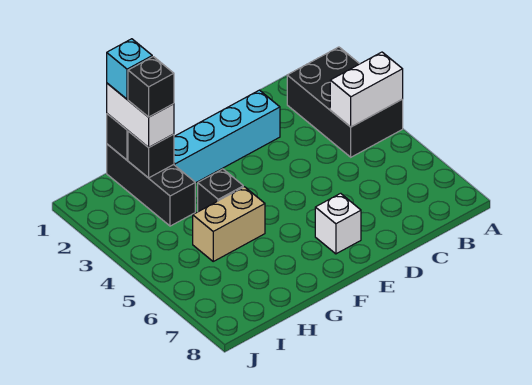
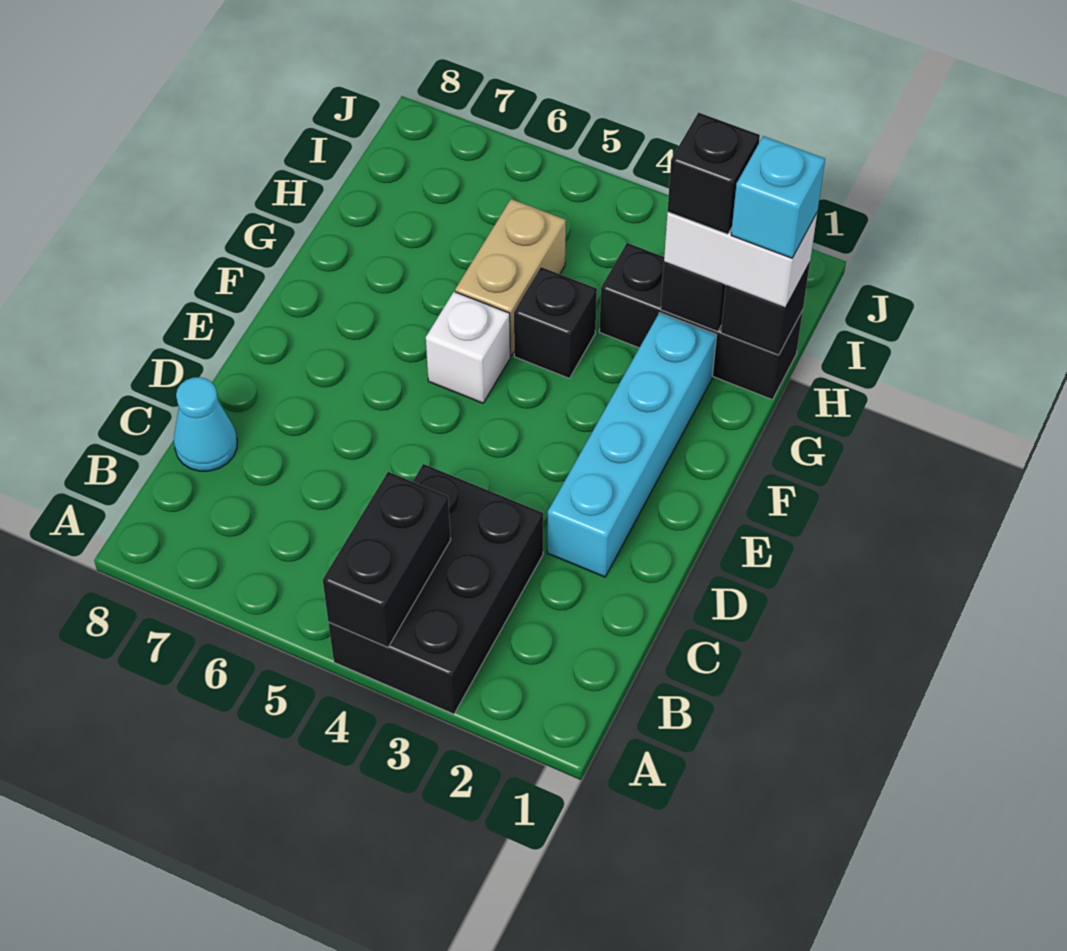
black brick A2:B4 level 1 -> black brick A3:C4 level 1
white brick A4:B4 level 2 -> black brick A4:B4 level 2
none -> cyan cone C8 level 1
white brick E7 level 1 -> white brick F5 level 1

